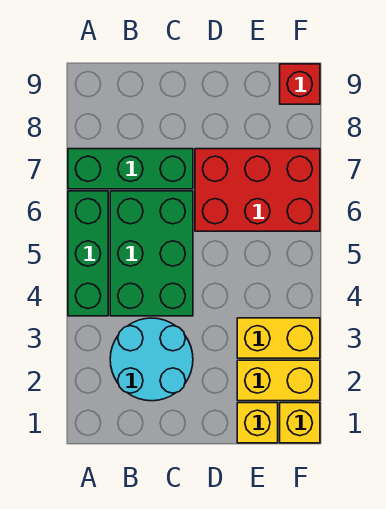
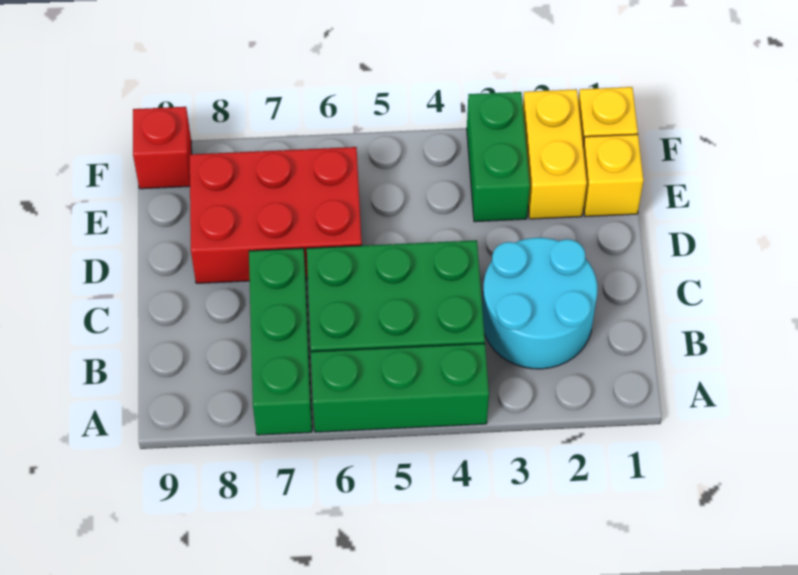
red brick D6:F7 level 1 -> red brick D6:E8 level 1
yellow brick E3:F3 level 1 -> green brick E3:F3 level 1

